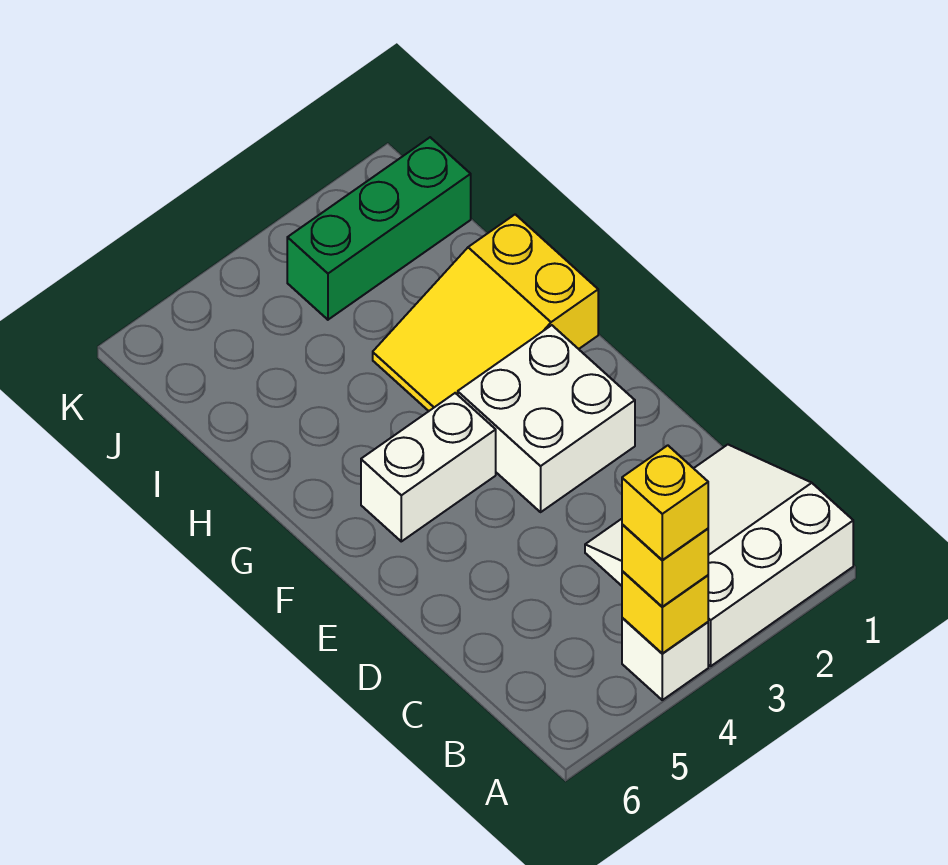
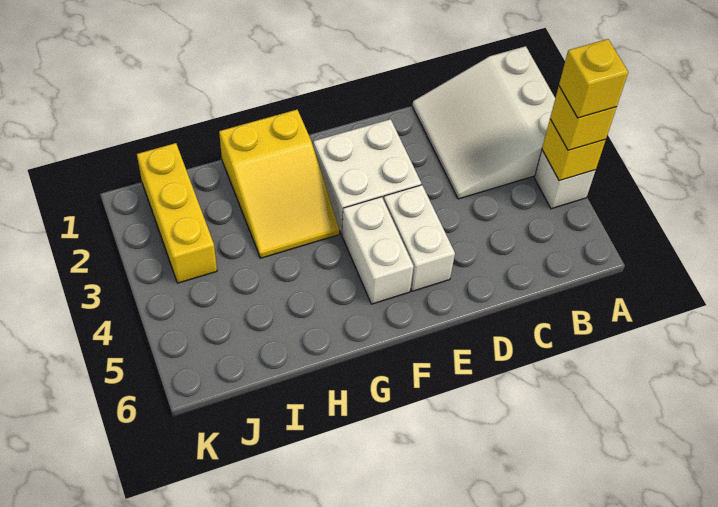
none -> white brick E4:E5 level 1
green brick J1:J3 level 1 -> yellow brick J1:J3 level 1

